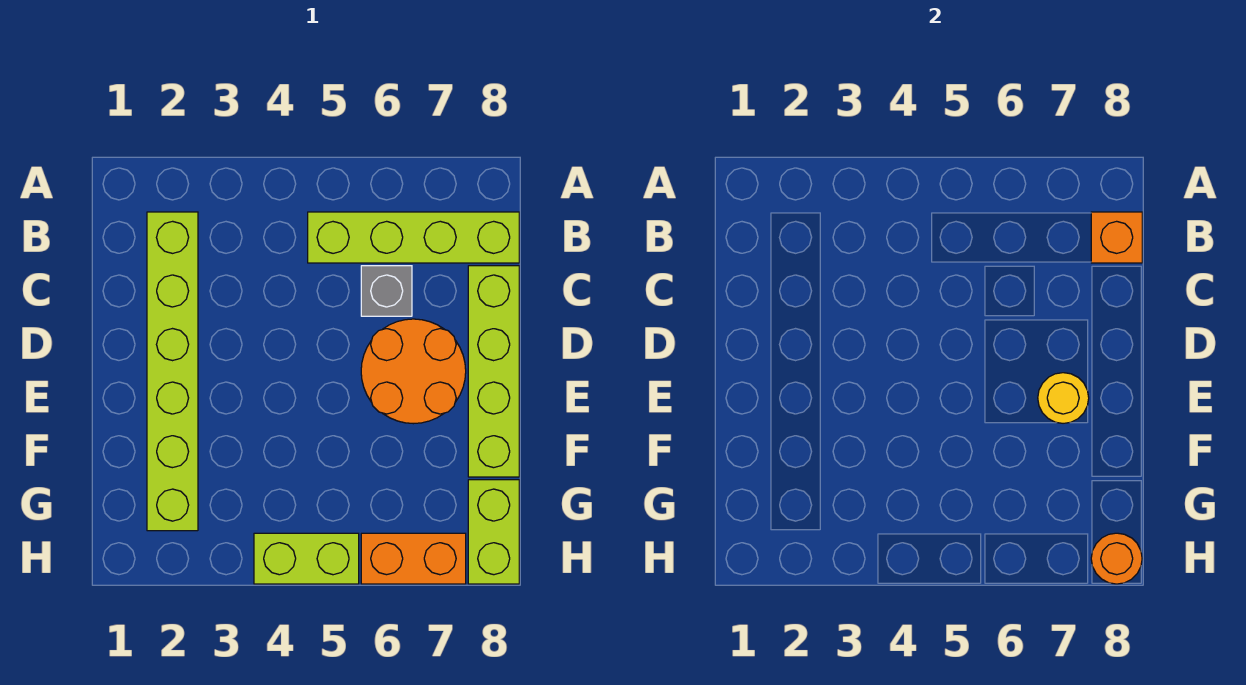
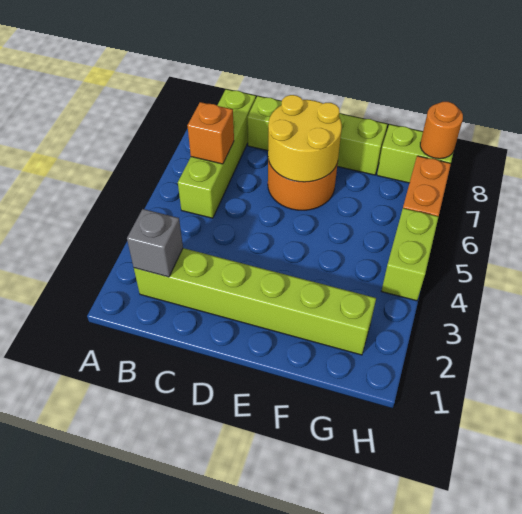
orange brick B8 level 2 -> orange brick B6 level 2
grey brick C6 level 1 -> grey brick B2 level 2
yellow round brick E7 level 2 -> yellow round brick D6:E7 level 2

